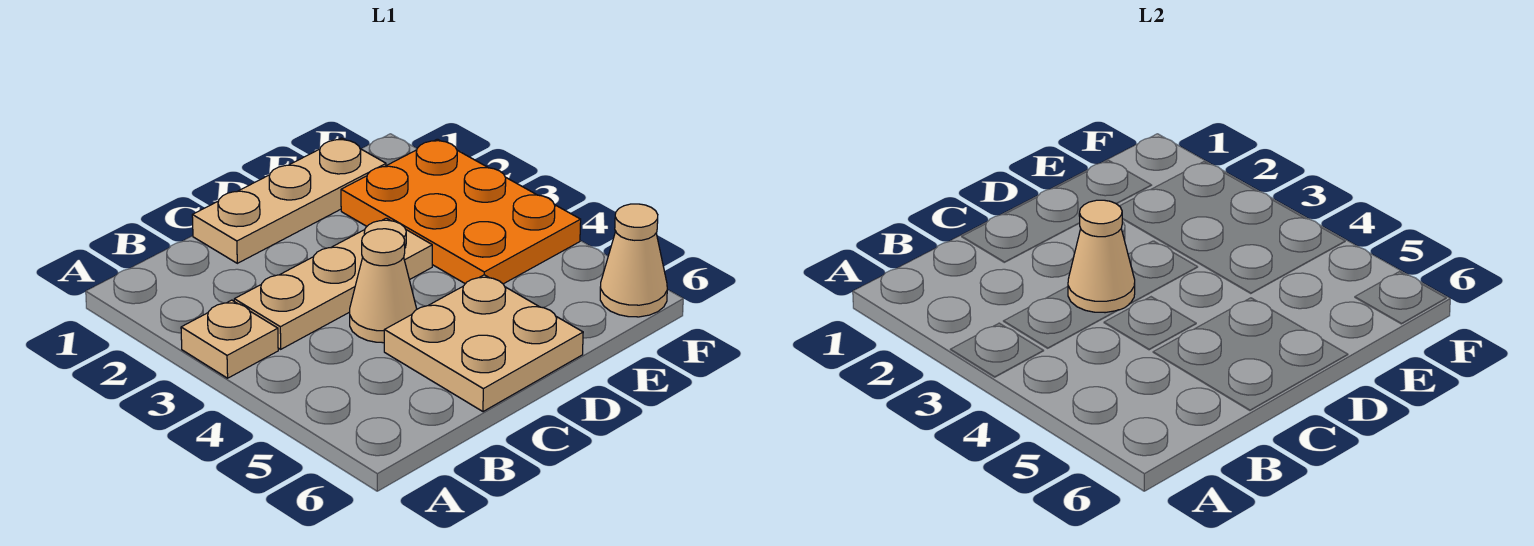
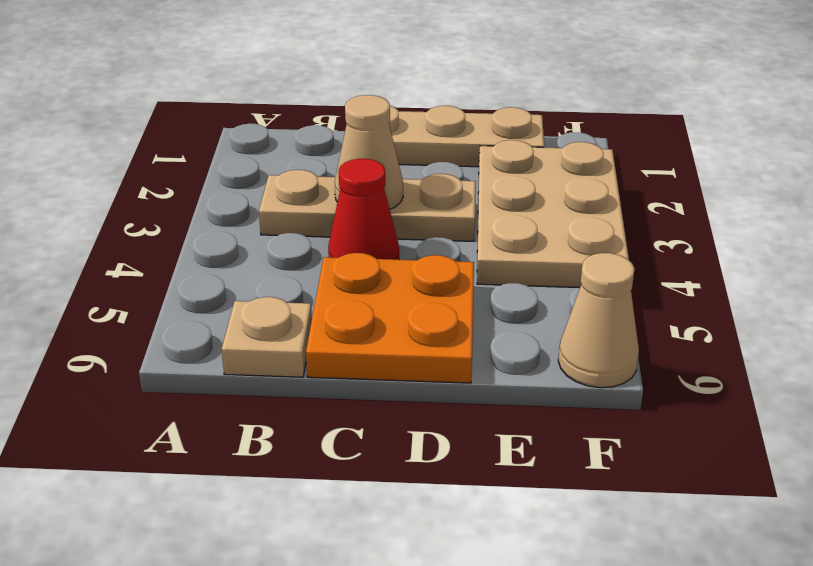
tan plate A3 level 1 -> tan plate B6 level 1
tan cone C4 level 1 -> red cone C4 level 1
tan plate C5:D6 level 1 -> orange plate C5:D6 level 1
orange plate E2:F4 level 1 -> tan plate E2:F4 level 1

